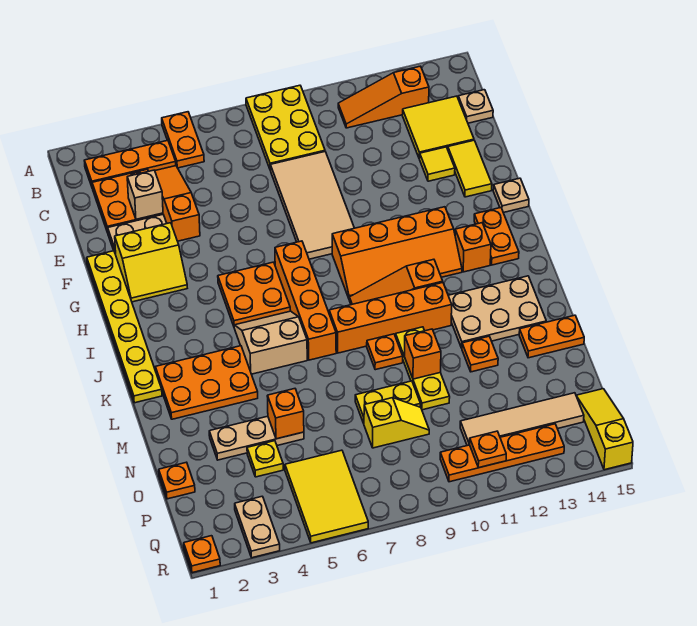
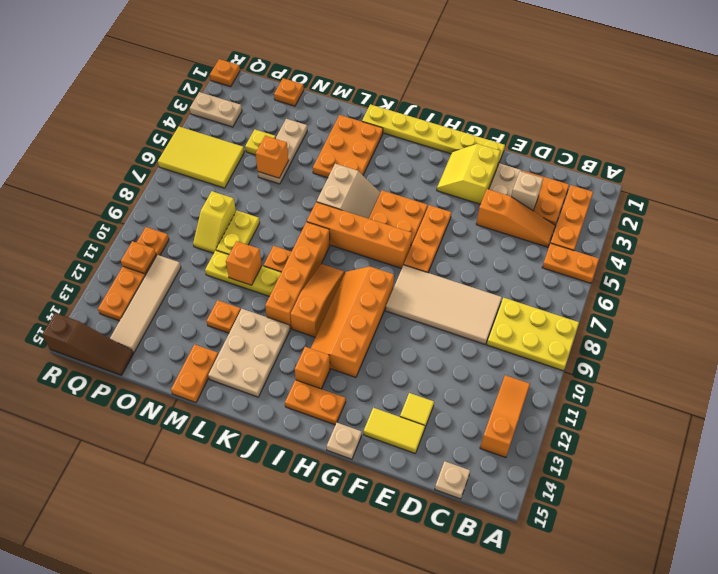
yellow tile C13:D14 level 1 -> none
none -> orange plate G5:G7 level 1
yellow slope P15:R15 level 1 top R -> brown slope P15:R15 level 1 top R

